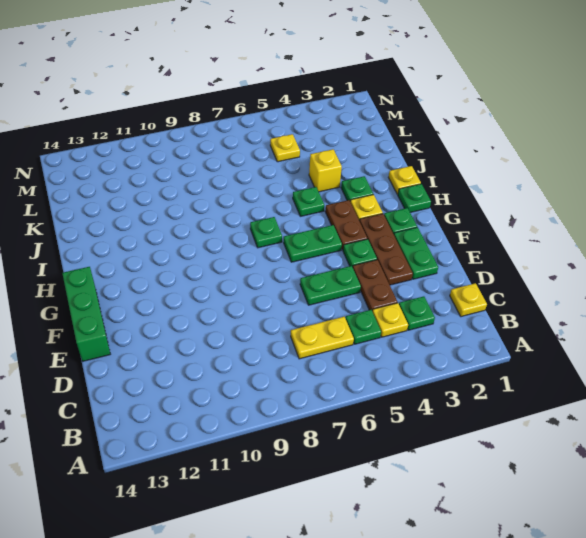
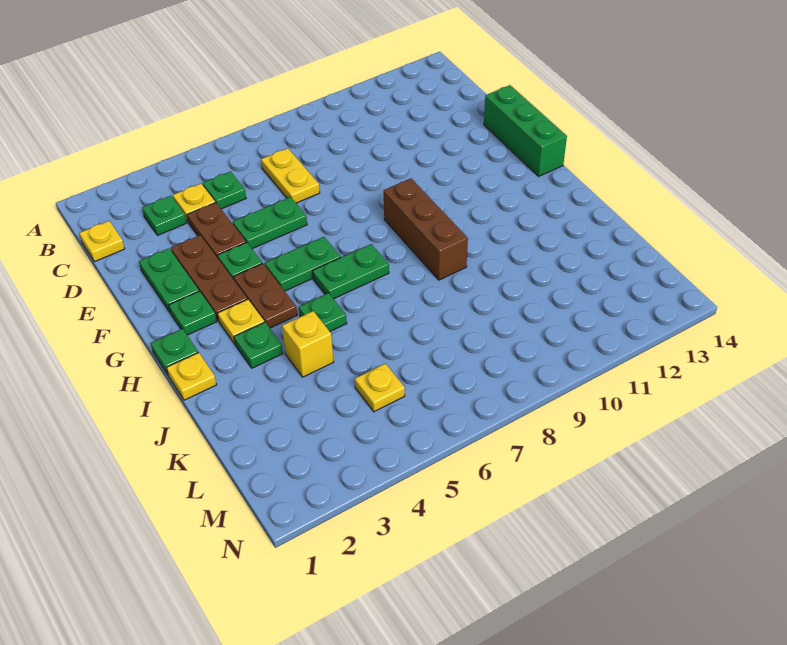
yellow plate C6:C7 level 1 -> yellow plate C7:D7 level 1
none -> brown brick G9:I9 level 1
green plate H7 level 1 -> green plate H6:H7 level 1

